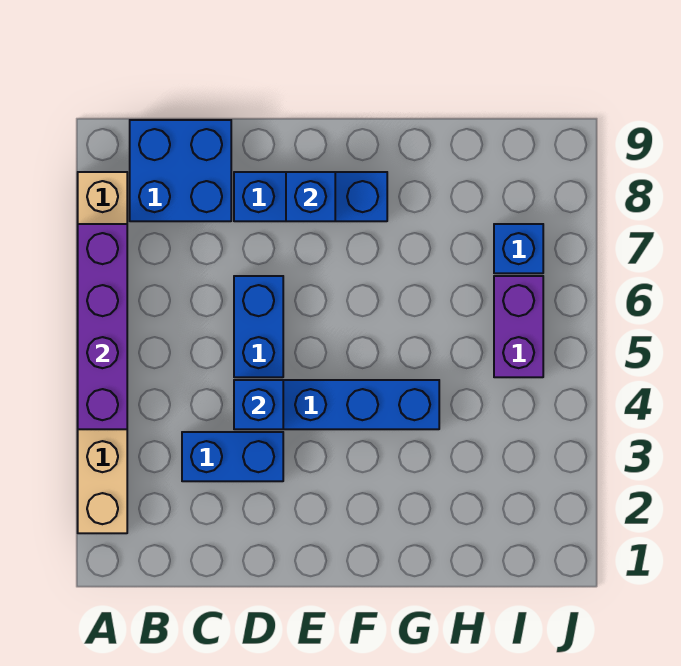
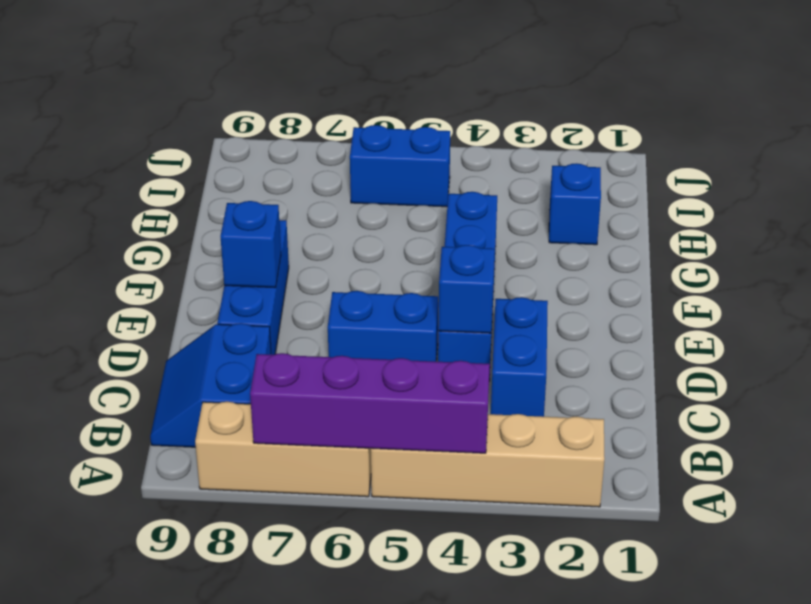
blue brick B8:C9 level 1 -> blue slope B8:C9 level 1 top 8
purple brick I5:I6 level 1 -> blue brick I5:I6 level 1
blue brick I7 level 1 -> blue brick H2 level 1

